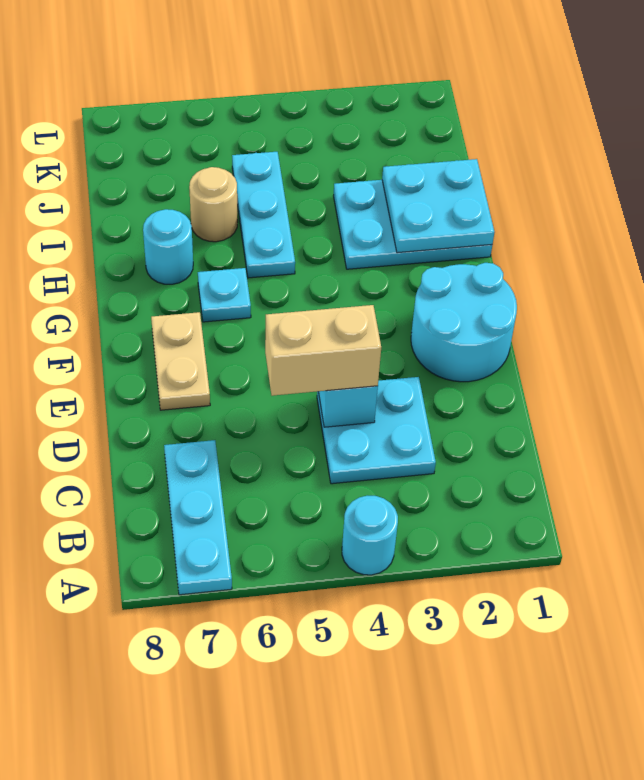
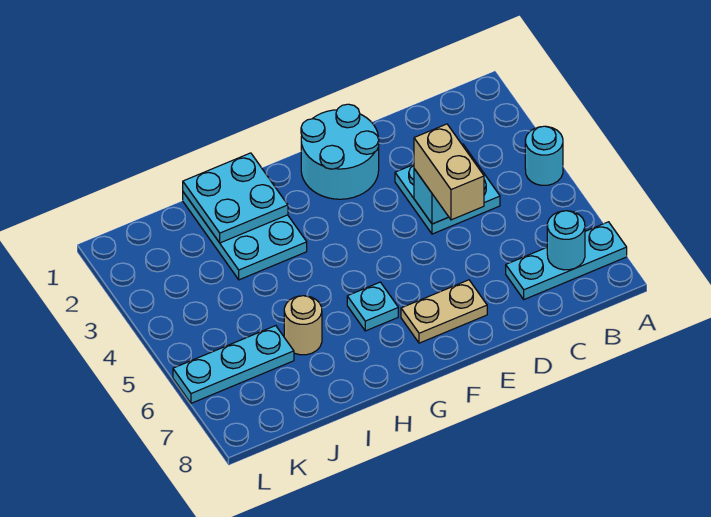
cyan plate H5:J5 level 1 -> cyan plate J6:L6 level 1
cyan round brick H7 level 1 -> cyan round brick B7 level 2

